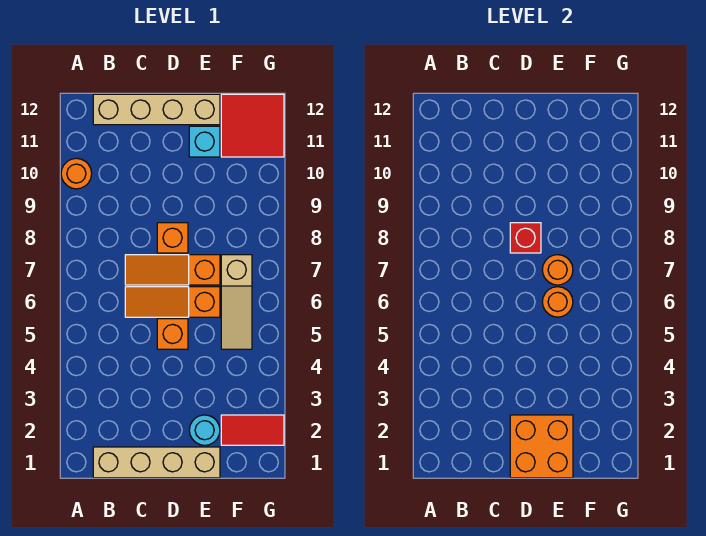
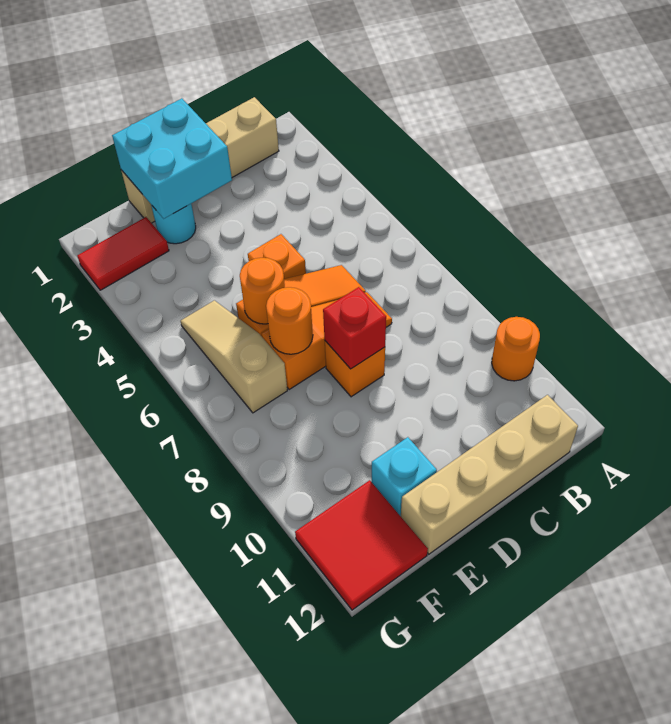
orange brick D1:E2 level 2 -> cyan brick D1:E2 level 2

